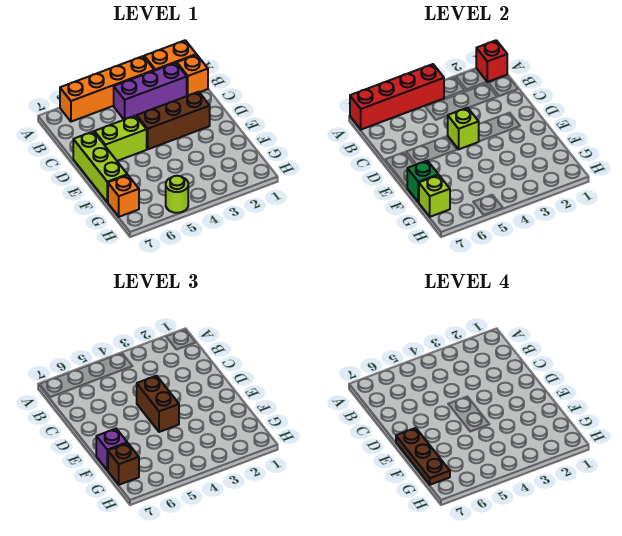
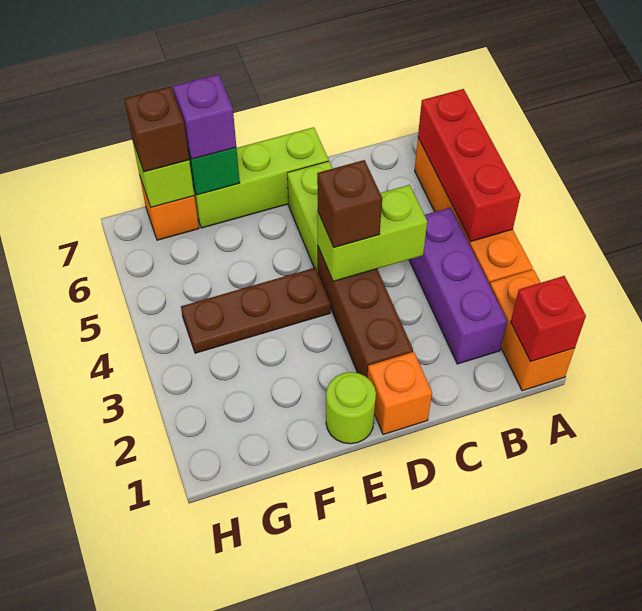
red brick A4:A7 level 2 -> red brick A4:A6 level 2
orange brick B1 level 1 -> orange brick D1 level 1
lime brick D4 level 2 -> lime brick C4:D4 level 2
brown brick D4:E4 level 3 -> brown brick D4 level 3
brown plate E7:G7 level 4 -> brown plate E4:G4 level 1
lime round brick H5 level 1 -> lime round brick E1 level 1

